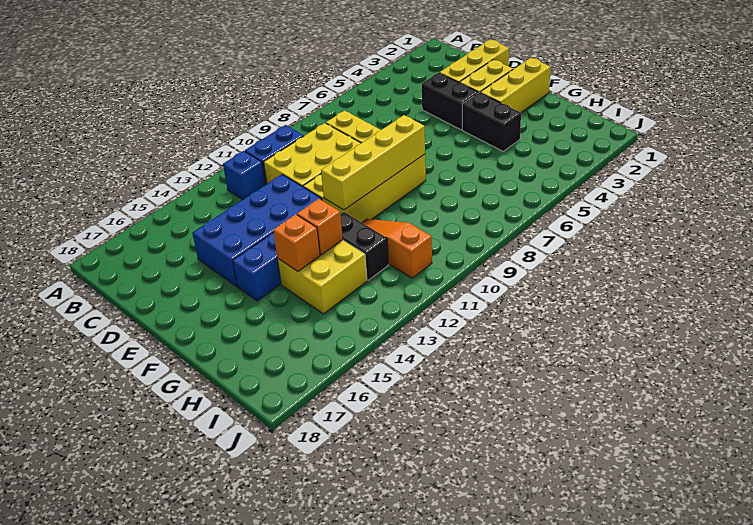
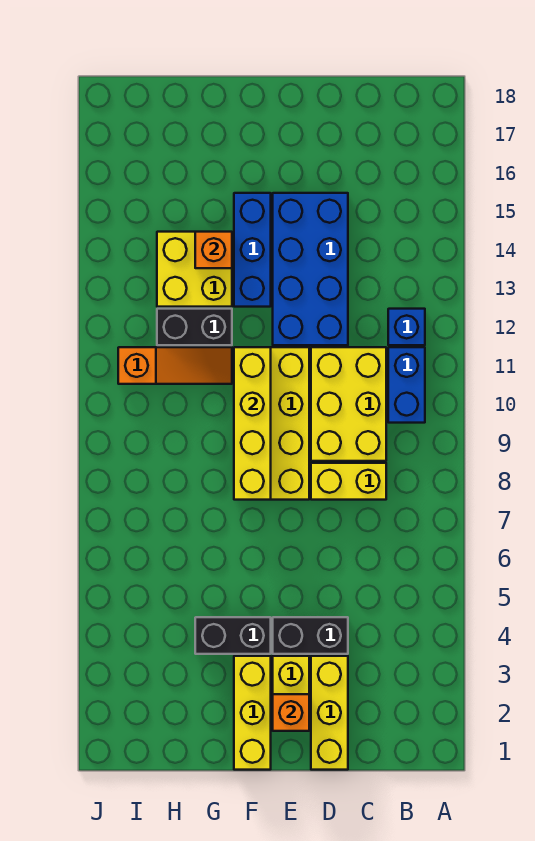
orange brick G13 level 2 -> orange brick E2 level 2

